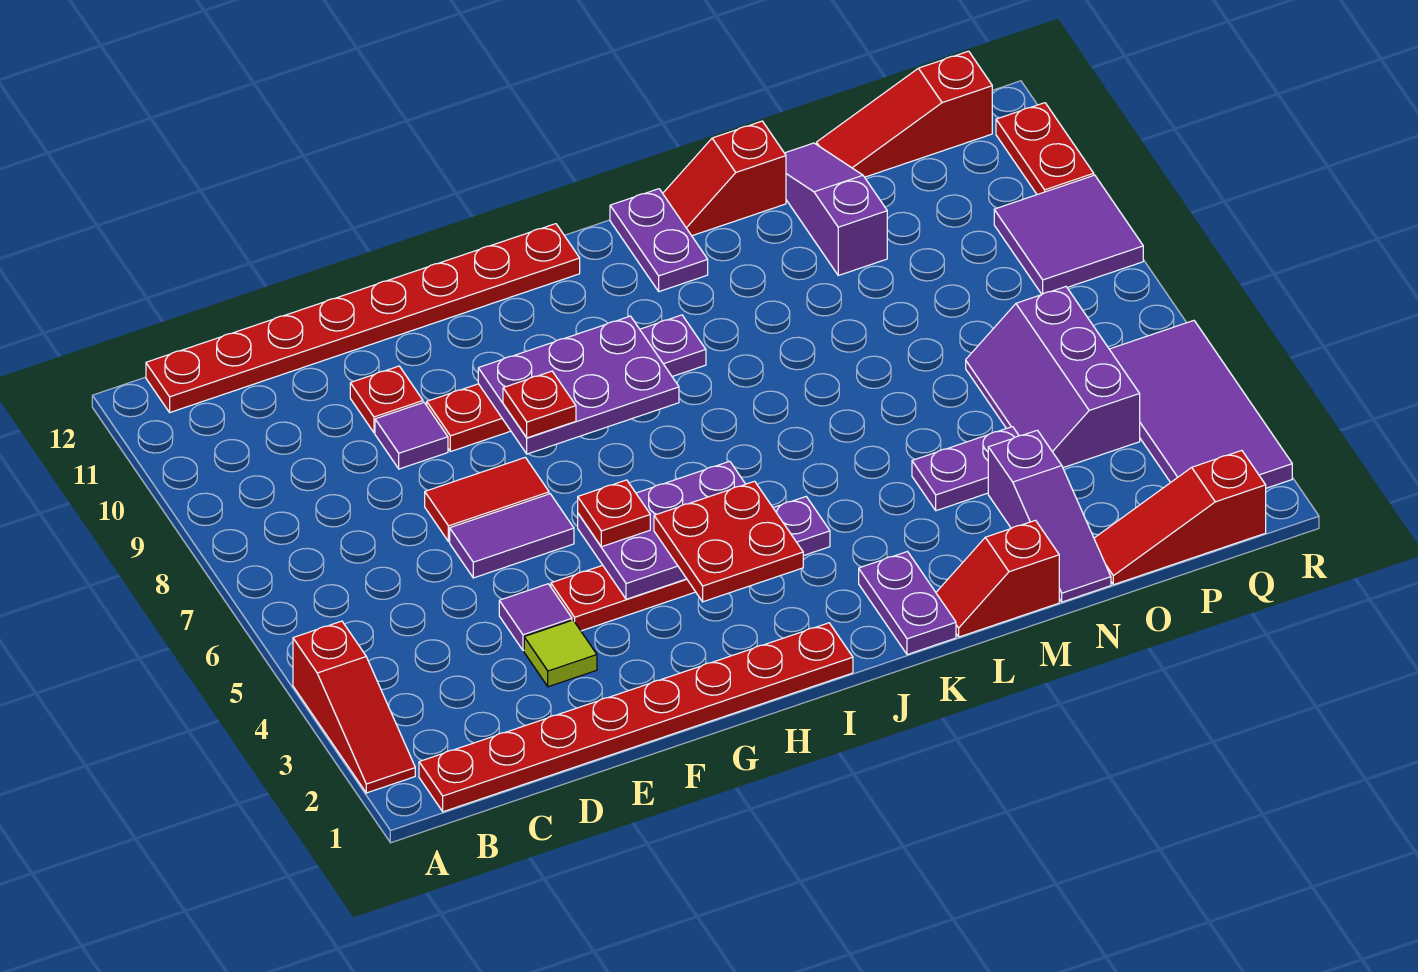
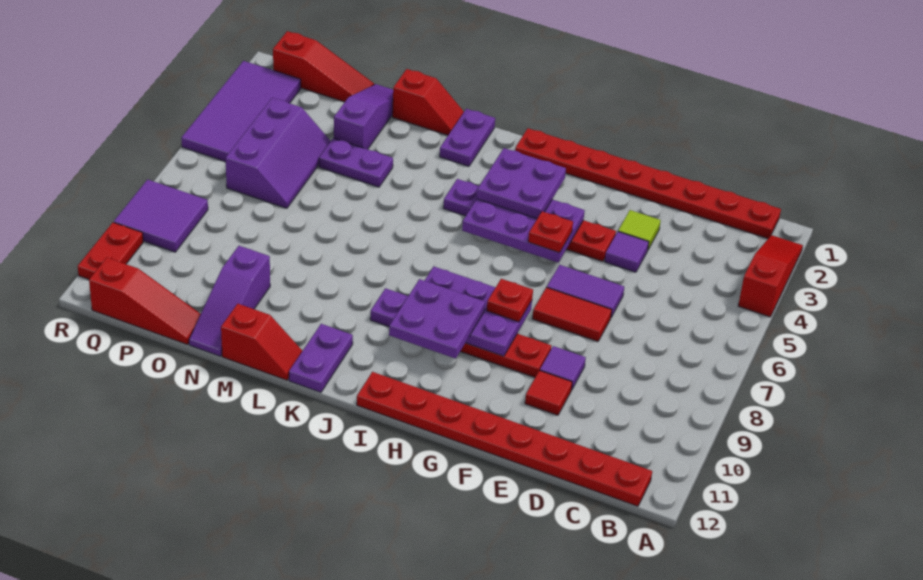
red plate E10 level 1 -> red tile E10 level 1
red plate H3:I4 level 3 -> purple plate H3:I4 level 3
none -> purple plate H9:I10 level 3

